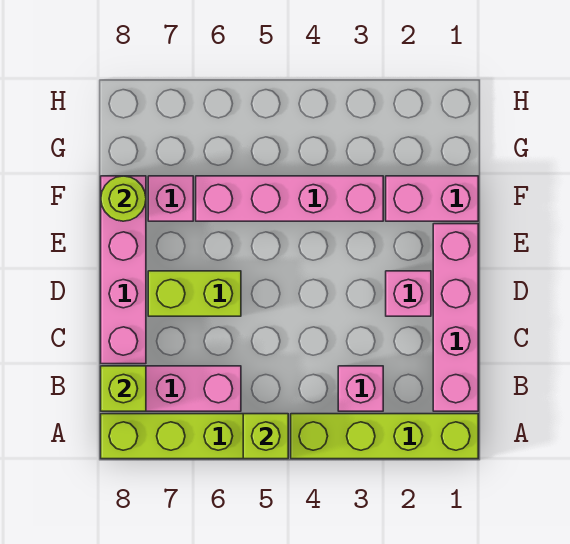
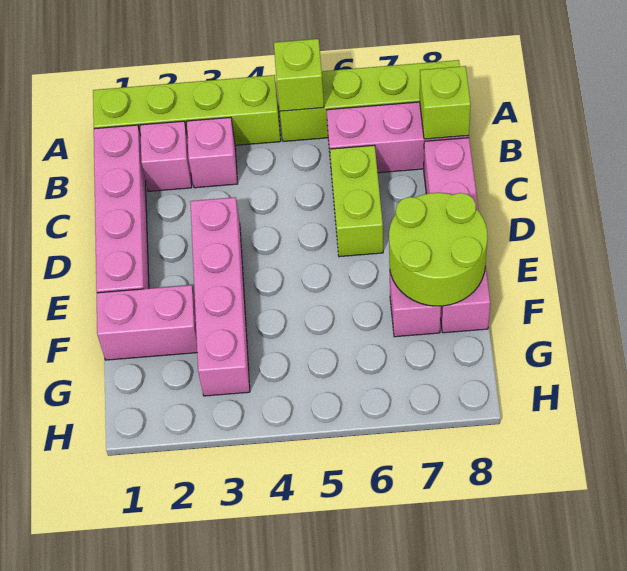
pink brick D2 level 1 -> pink brick B2 level 1
lime brick D6:D7 level 1 -> lime brick C6:D6 level 1
pink brick F3:F6 level 1 -> pink brick D3:G3 level 1
lime round brick F8 level 2 -> lime round brick E7:F8 level 2

